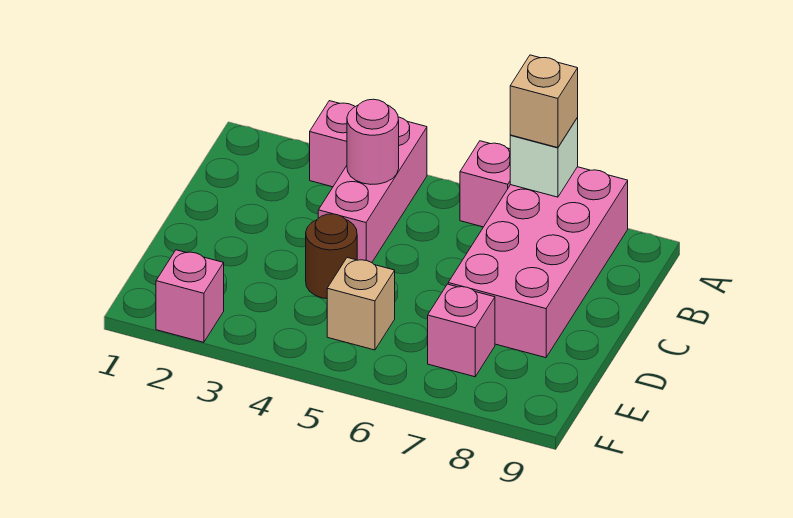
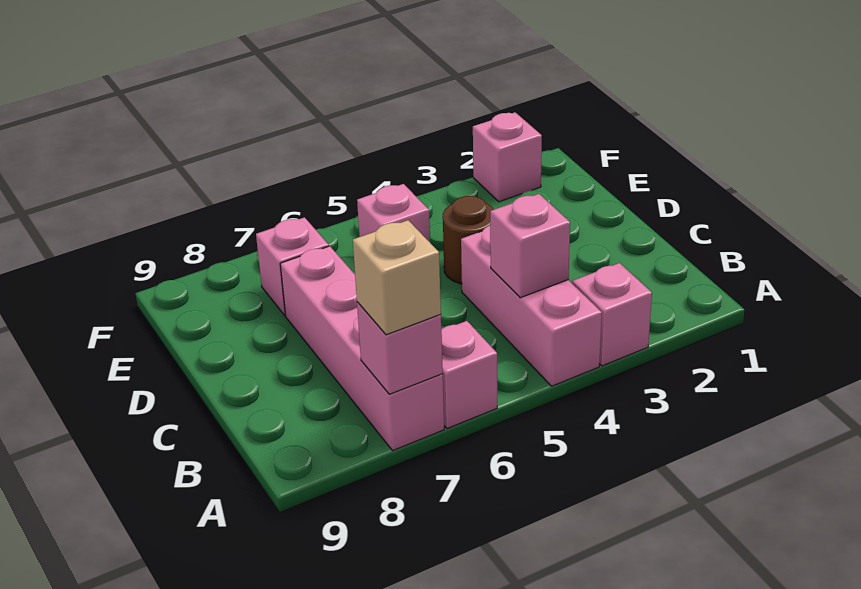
pink brick A7:D8 level 1 -> pink brick A7:D7 level 1
white brick A7 level 2 -> pink brick A7 level 2
pink round brick B4 level 2 -> pink brick B4 level 2
tan brick E5 level 1 -> pink brick E5 level 1

